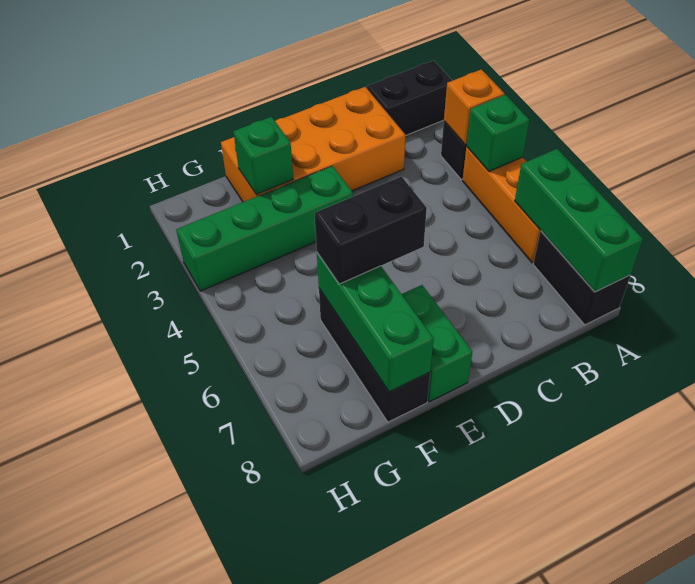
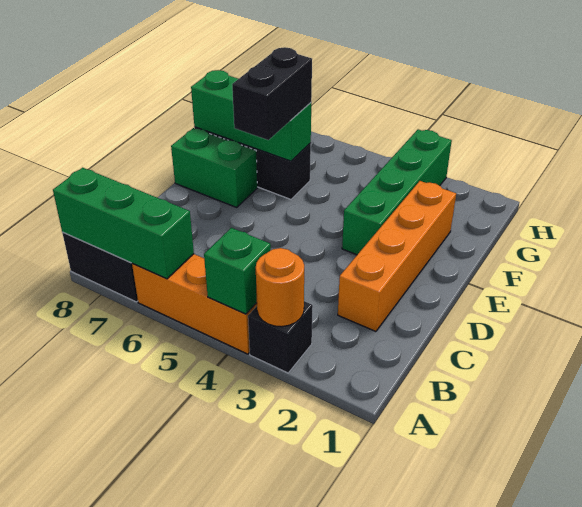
black brick A1:B1 level 1 -> none
orange brick A3 level 2 -> orange round brick A3 level 2
orange brick C1:F2 level 1 -> orange brick C2:F2 level 1
green brick F2 level 2 -> none

